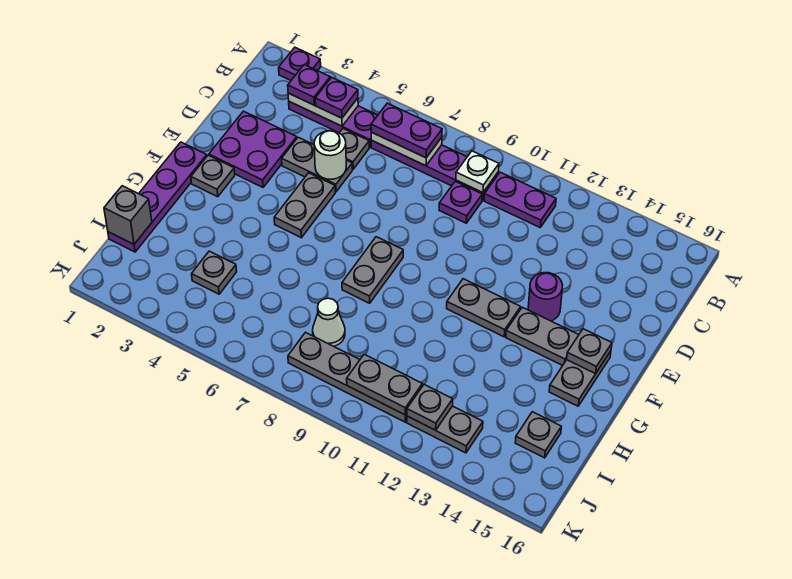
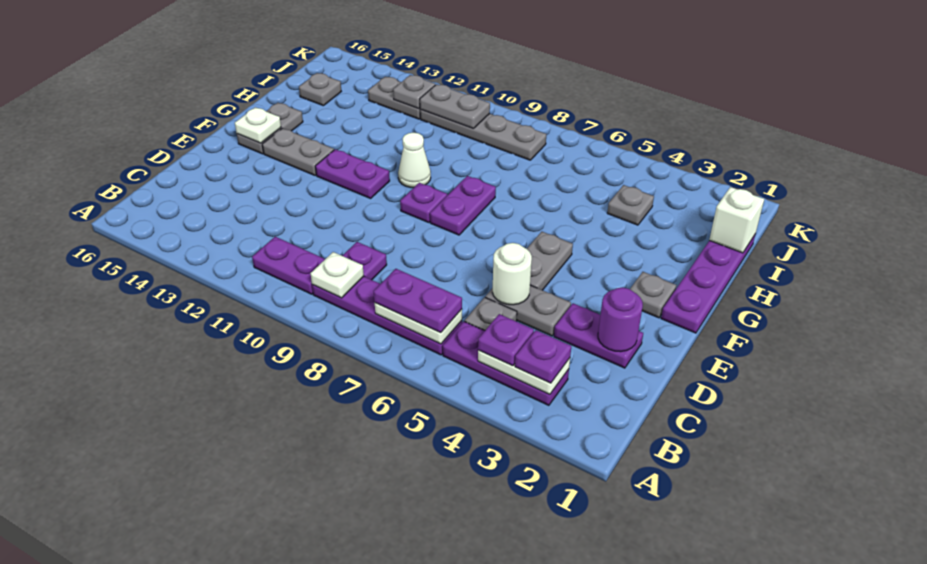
purple plate A2 level 1 -> purple plate F9 level 1
purple plate D2:E3 level 1 -> purple plate D2:D3 level 1
purple round brick E13 level 1 -> purple round brick D2 level 2
grey plate F8:G8 level 1 -> purple plate F8:G8 level 1
grey plate F11:F12 level 1 -> purple plate F11:F12 level 1
grey plate F15 level 2 -> white plate F15 level 2
grey brick I1 level 2 -> white brick I1 level 2
white cone I8 level 1 -> white cone G10 level 1

